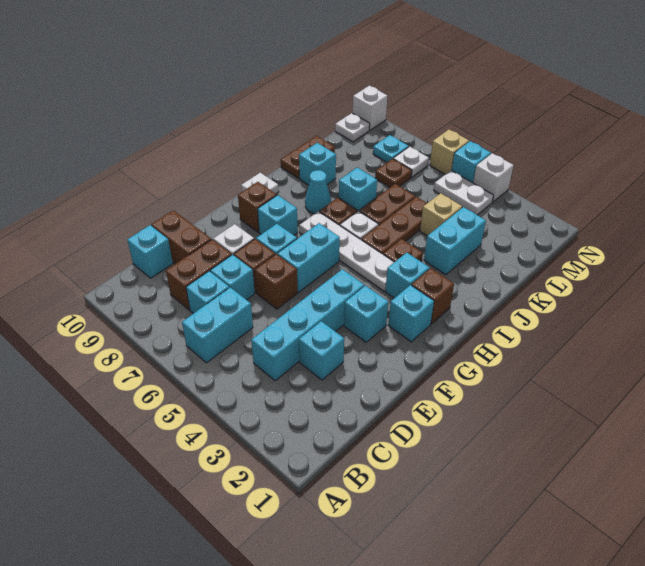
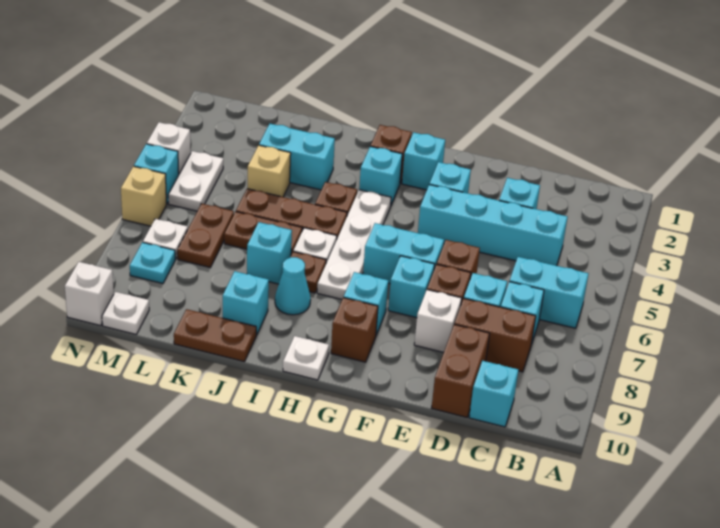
brown plate L7 level 1 -> brown plate L6:L7 level 1

